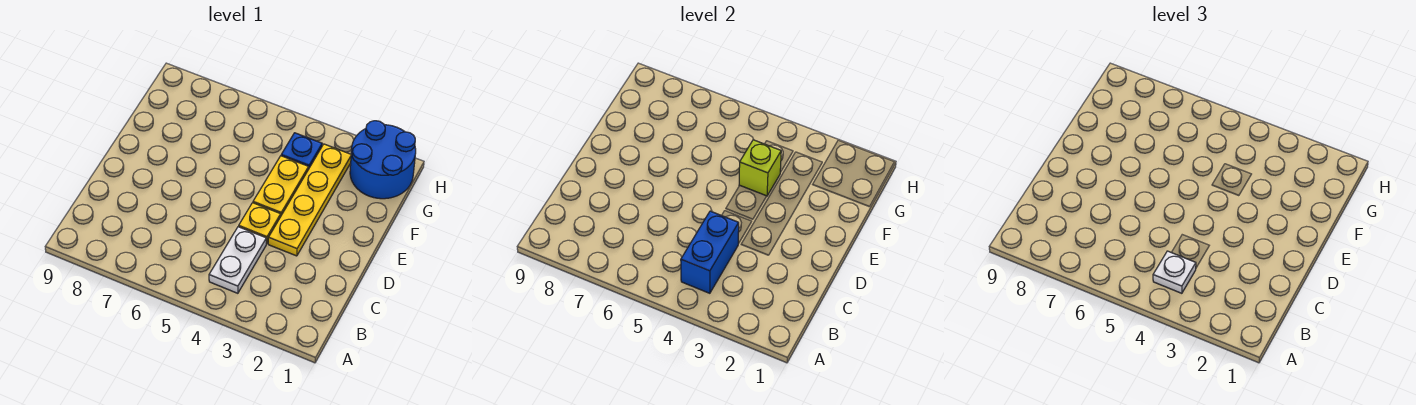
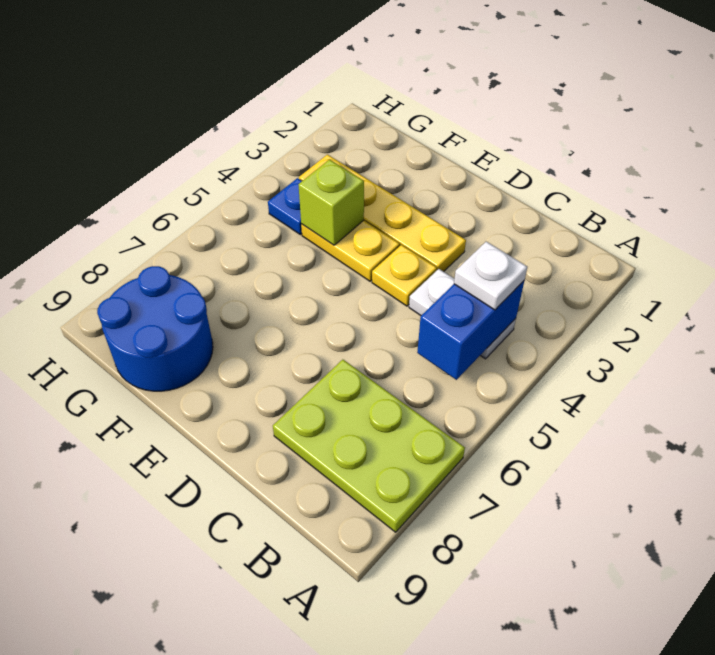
none -> lime plate A7:C8 level 1
blue brick B4:C4 level 2 -> blue brick B4:B5 level 2
blue round brick G1:H2 level 1 -> blue round brick F8:G9 level 1

